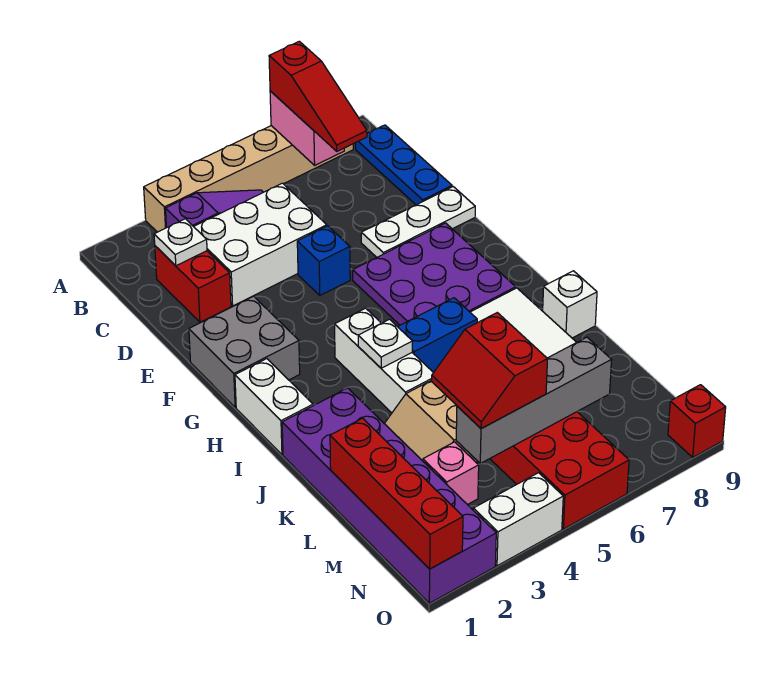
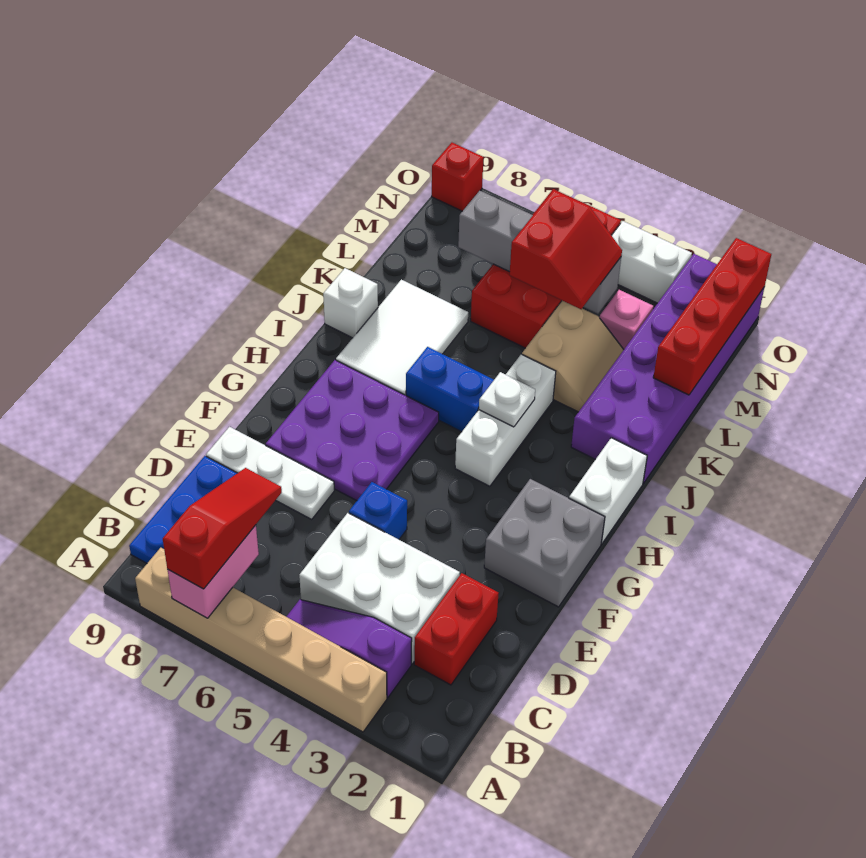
white plate C2 level 2 -> none

